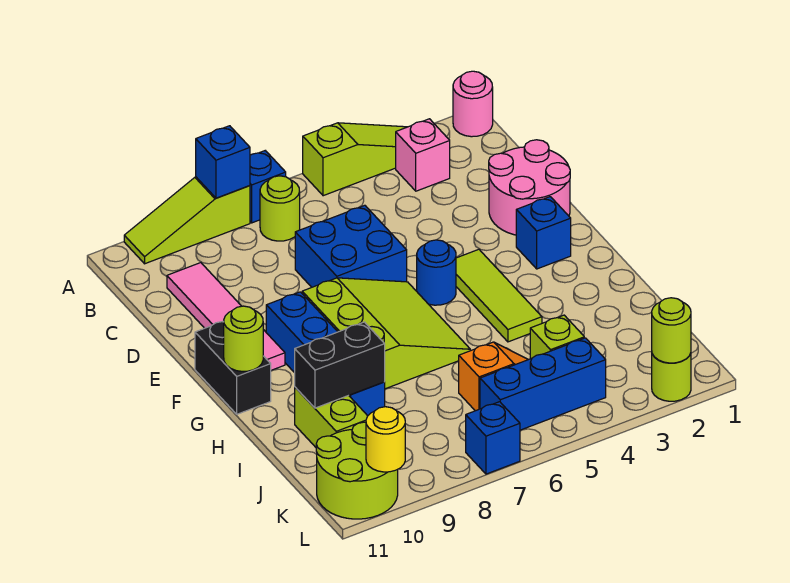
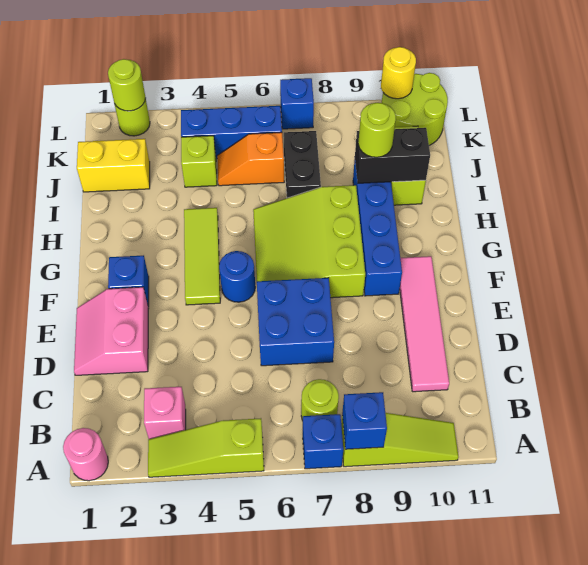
pink round brick D1:E2 level 1 -> pink slope D1:E2 level 1 top 2
black brick F11:G11 level 1 -> black brick I7:J7 level 1
lime round brick G11 level 2 -> lime round brick I9 level 3
none -> yellow brick J1:J2 level 1

